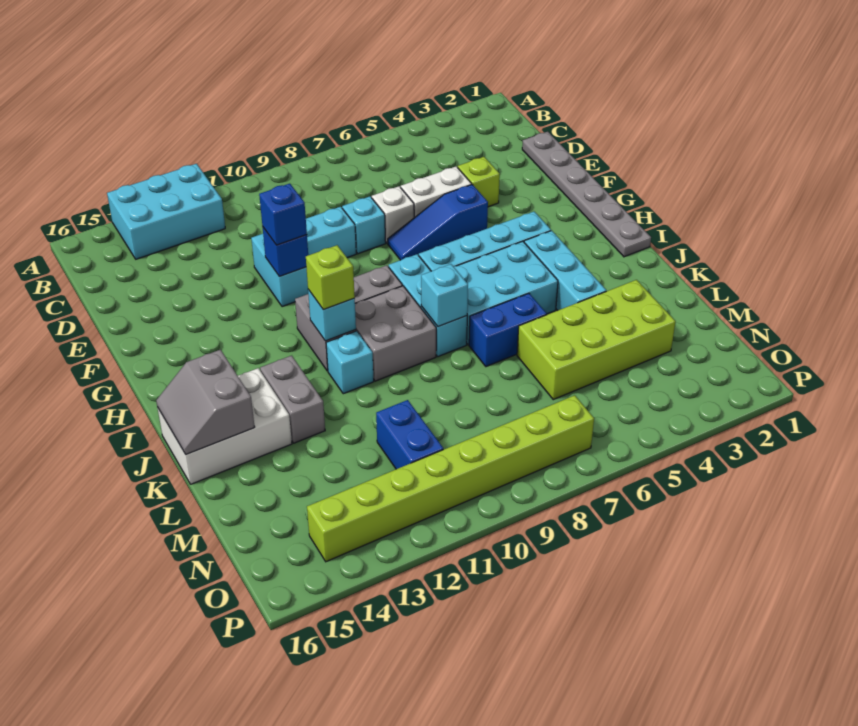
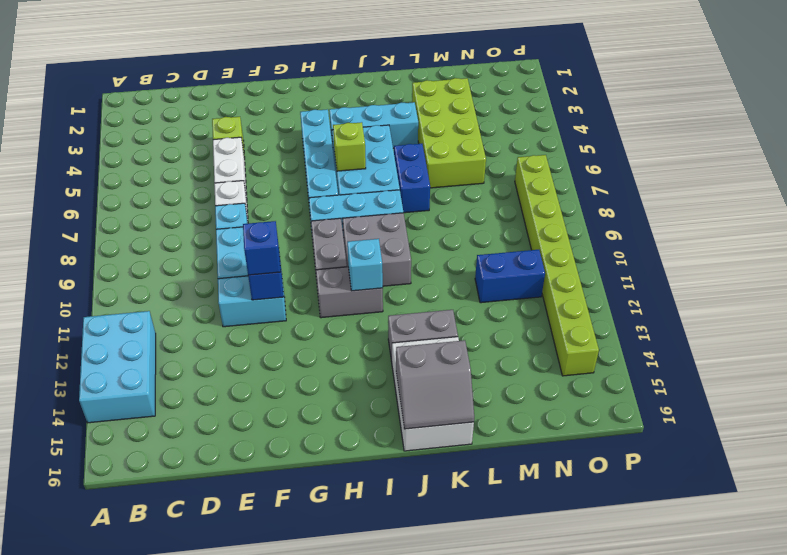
grey plate D1:I1 level 1 -> none
blue slope F5:F7 level 1 top 5 -> none
lime brick I11 level 3 -> lime brick I6 level 2
cyan brick J8 level 2 -> none
cyan brick J11 level 1 -> none

